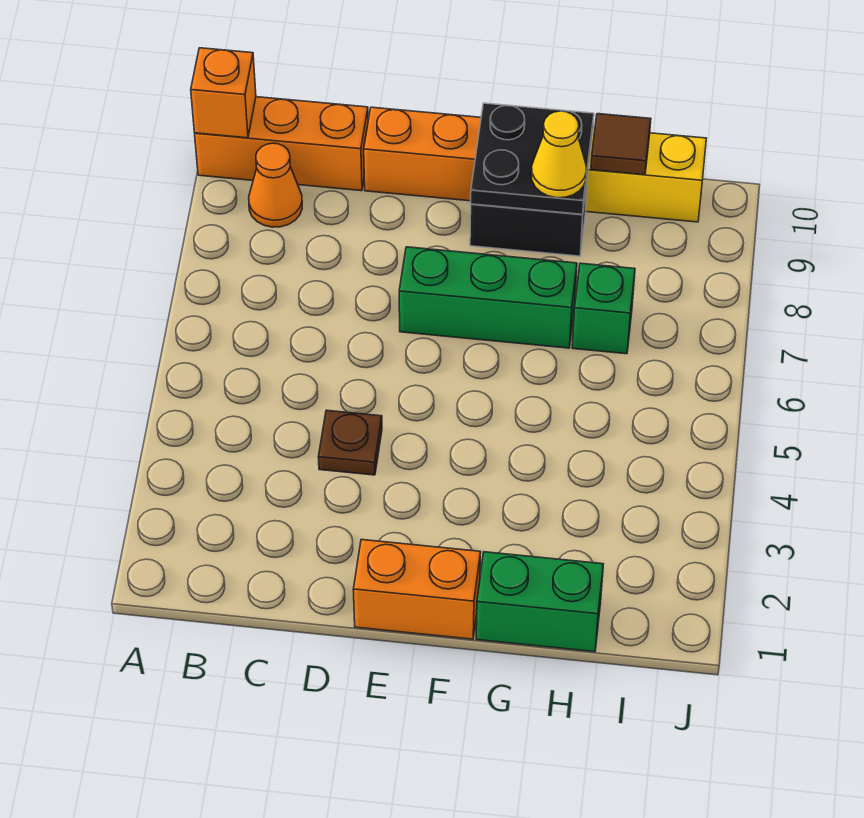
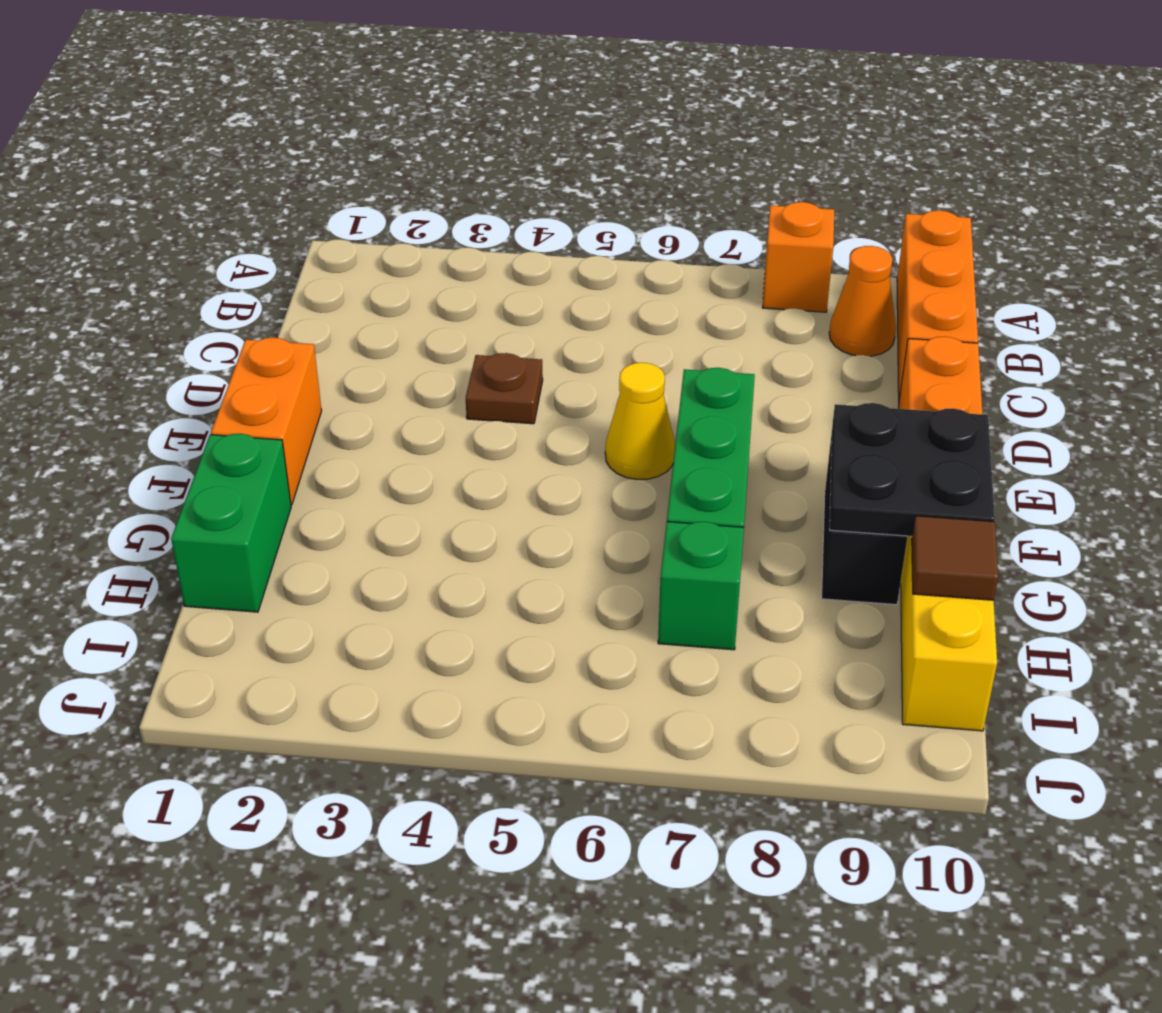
orange brick A10 level 2 -> orange brick A8 level 1
yellow cone G9 level 3 -> yellow cone E6 level 1

